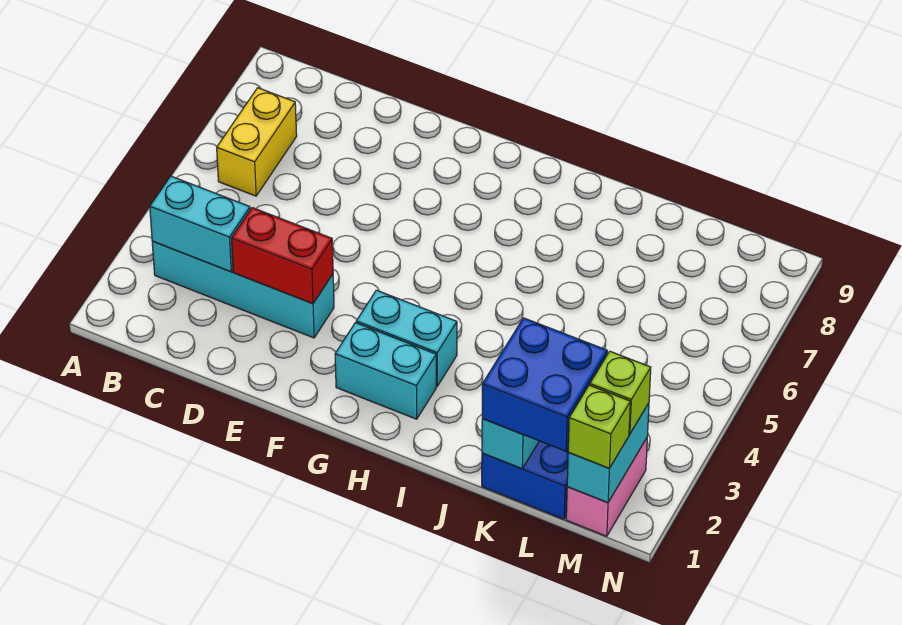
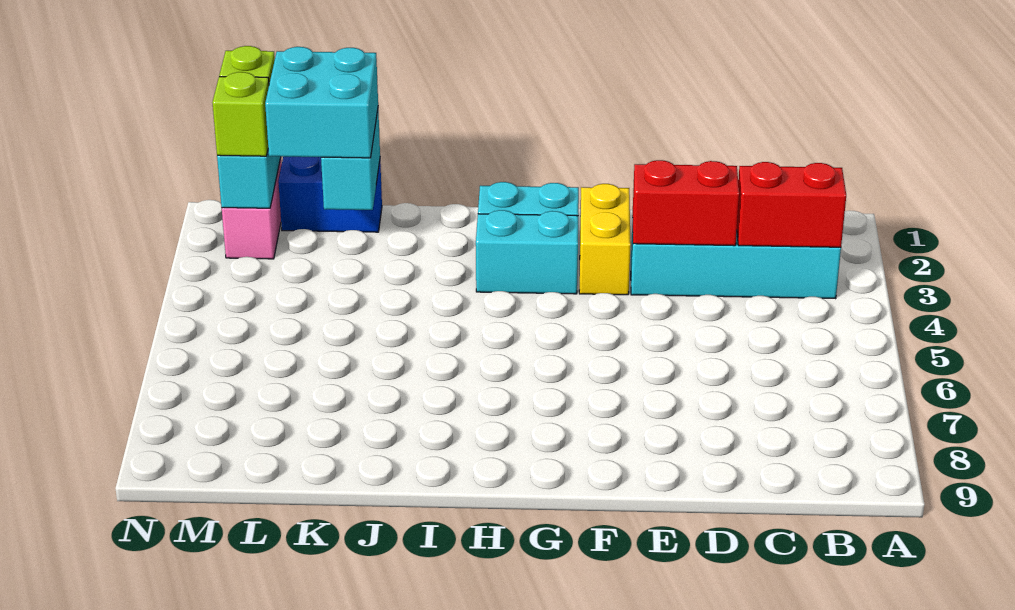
cyan brick B3:C3 level 2 -> red brick B3:C3 level 2
yellow brick B6:B7 level 1 -> yellow brick F2:F3 level 1
blue brick K1:L2 level 3 -> cyan brick K1:L2 level 3

